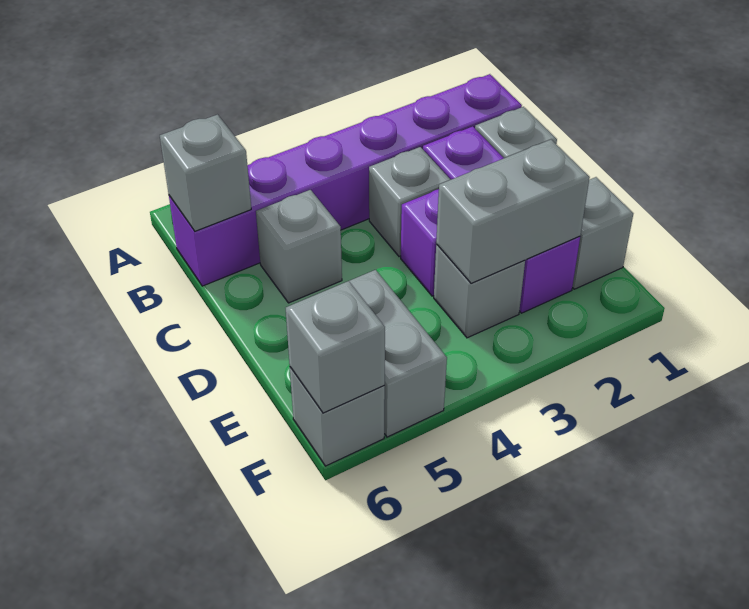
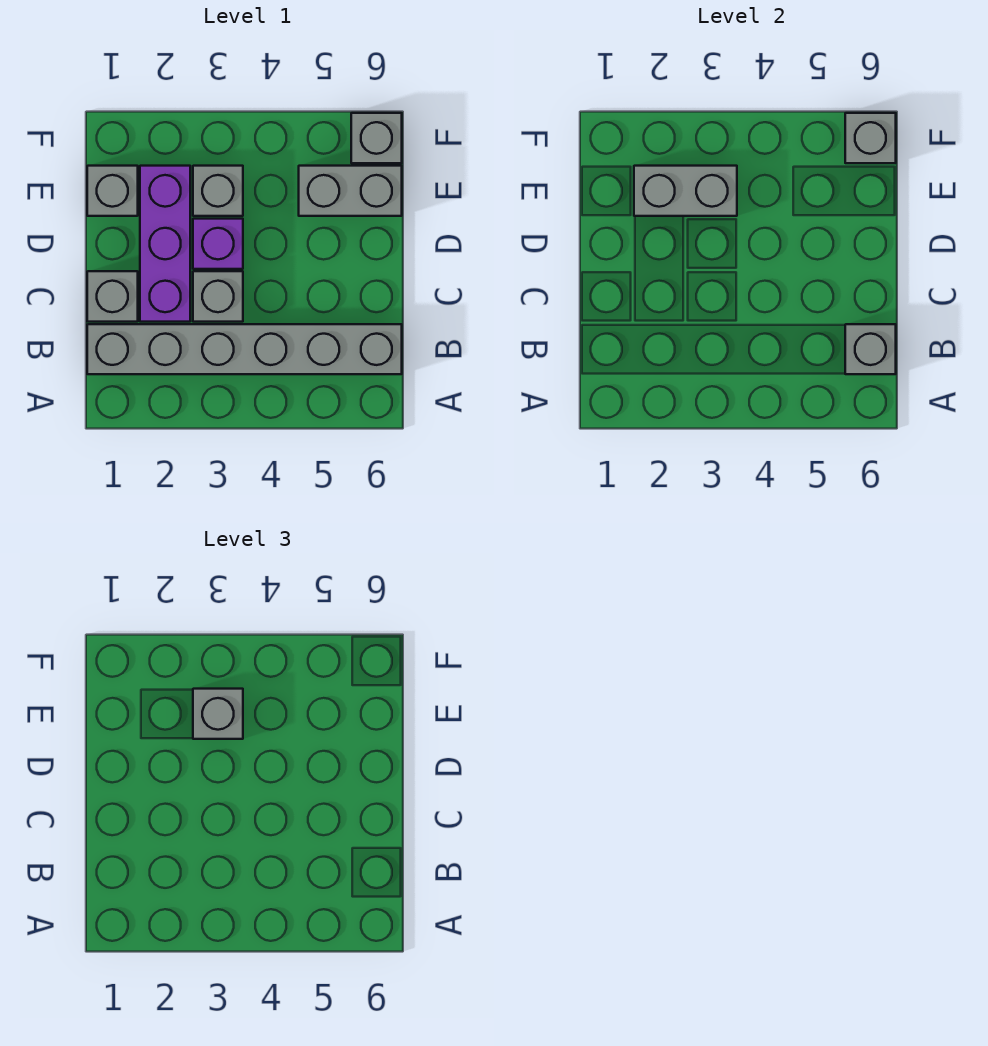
purple brick B1:B6 level 1 -> grey brick B1:B6 level 1
grey brick C5 level 1 -> grey brick E3 level 3
grey brick E5:F5 level 1 -> grey brick E5:E6 level 1

